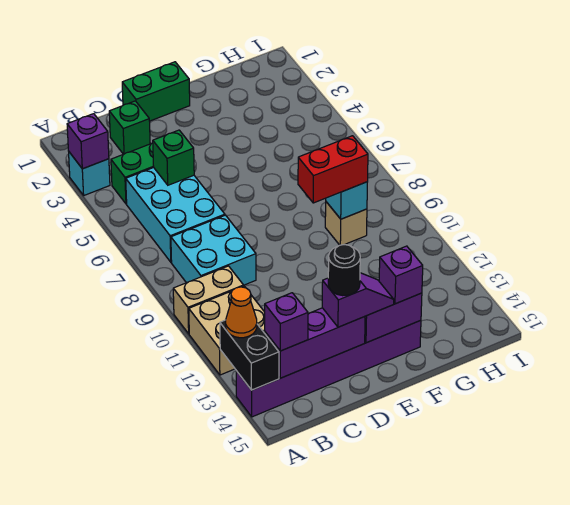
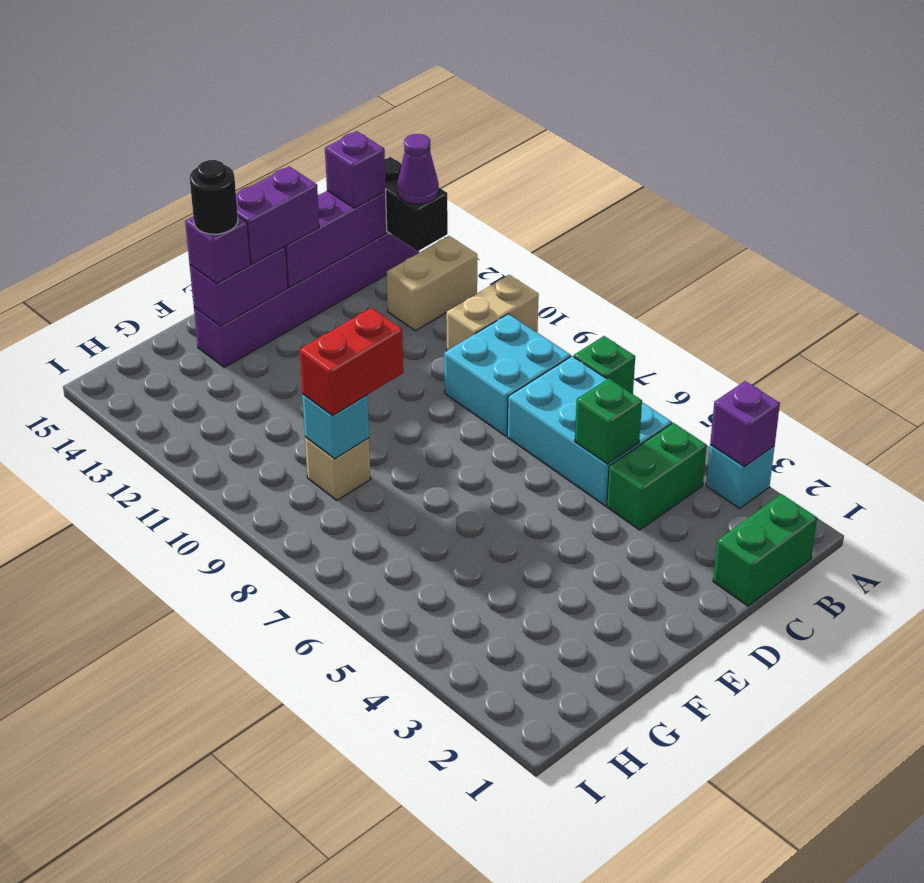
tan brick A11:B12 level 1 -> tan brick A12:B12 level 1
orange cone A13 level 3 -> purple cone A13 level 3
green brick C2 level 1 -> green brick A7 level 1
green brick D1:E1 level 1 -> green brick B1:C1 level 1
purple slope D14:E14 level 3 top D -> purple brick D14:E14 level 3
black round brick D14 level 4 -> black round brick F14 level 4

